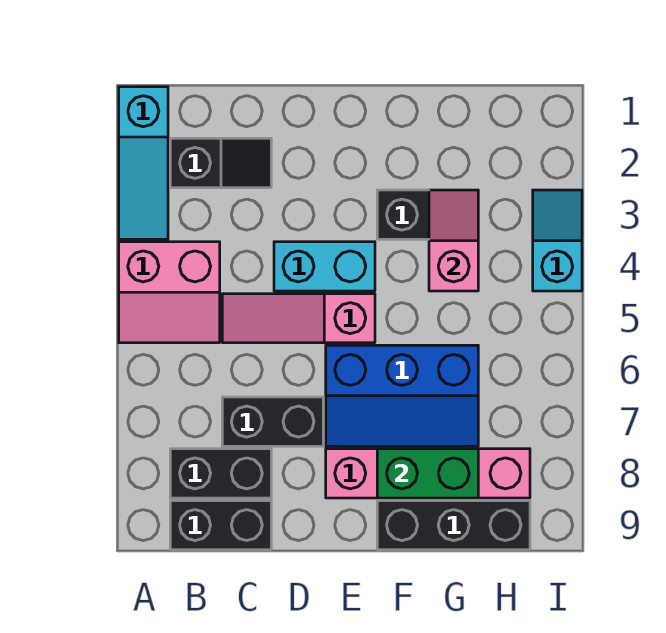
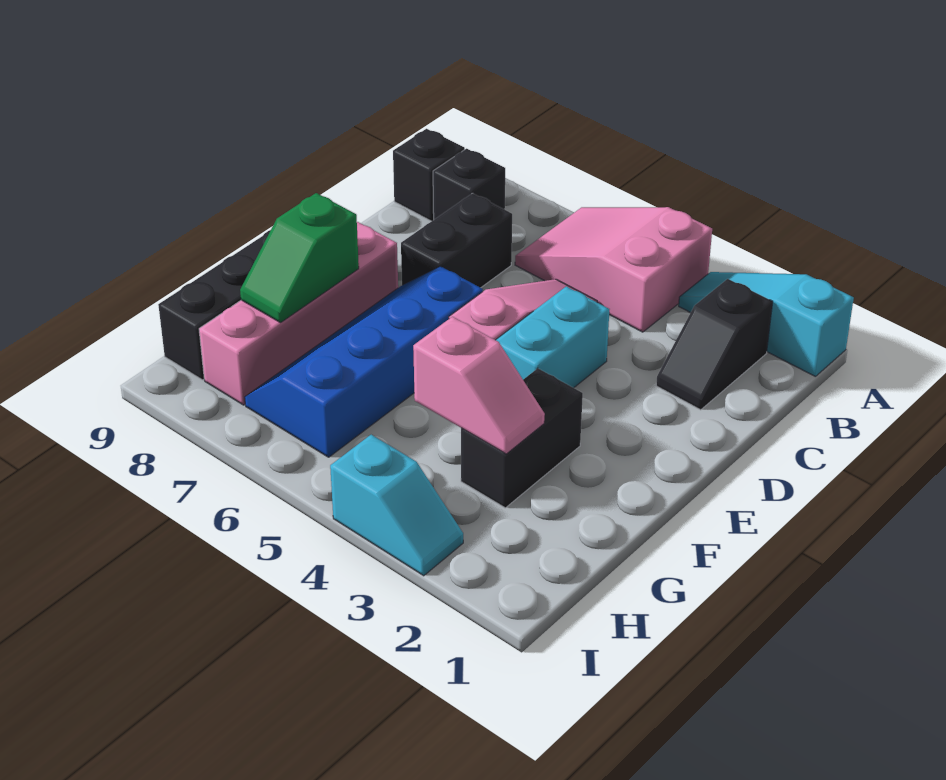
pink slope A4:B5 level 1 top 4 -> pink slope A4:B6 level 1 top 4
black brick B8:C8 level 1 -> black brick B8 level 1
black brick B9:C9 level 1 -> black brick B9 level 1
blue slope E6:G7 level 1 top 6 -> blue slope E6:H7 level 1 top 6
green brick F8:G8 level 2 -> green slope F8:G8 level 2 top F

